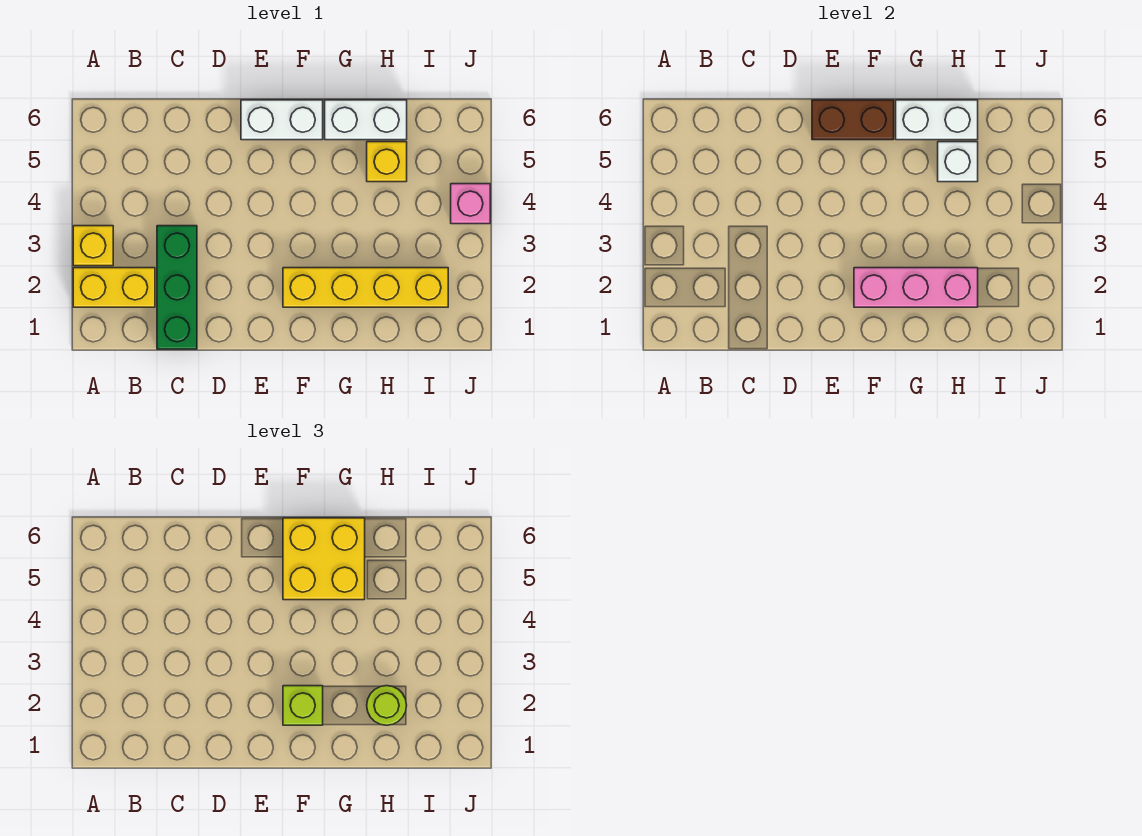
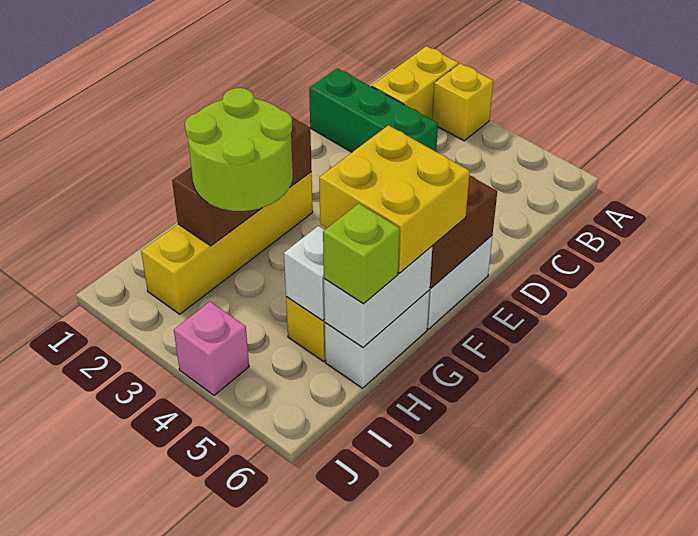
pink brick F2:H2 level 2 -> brown brick F2:H2 level 2
lime brick F2 level 3 -> lime brick H6 level 3
lime round brick H2 level 3 -> lime round brick G2:H3 level 3

